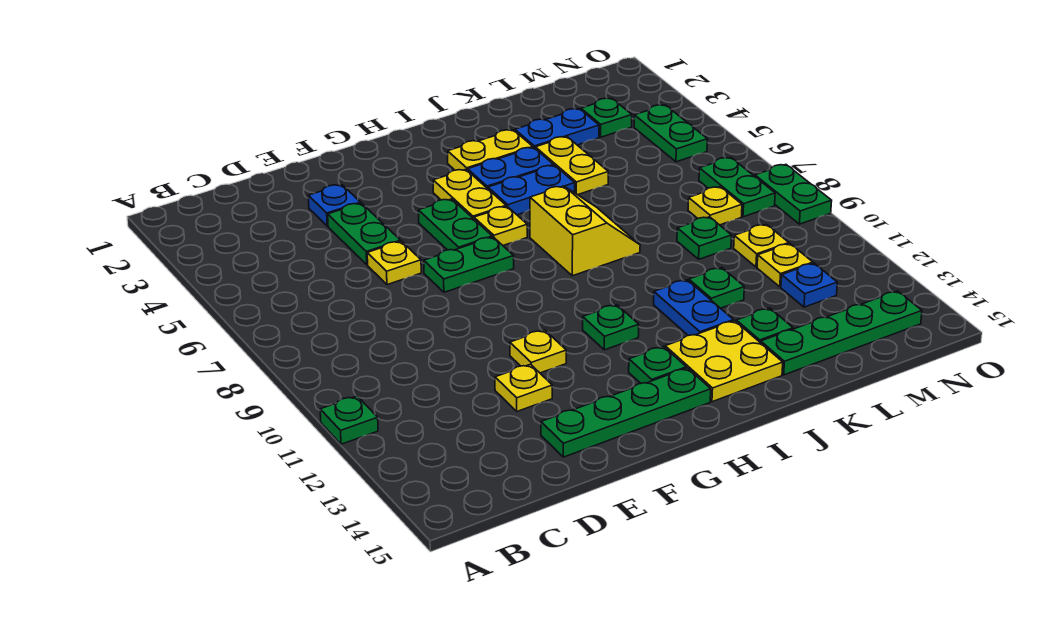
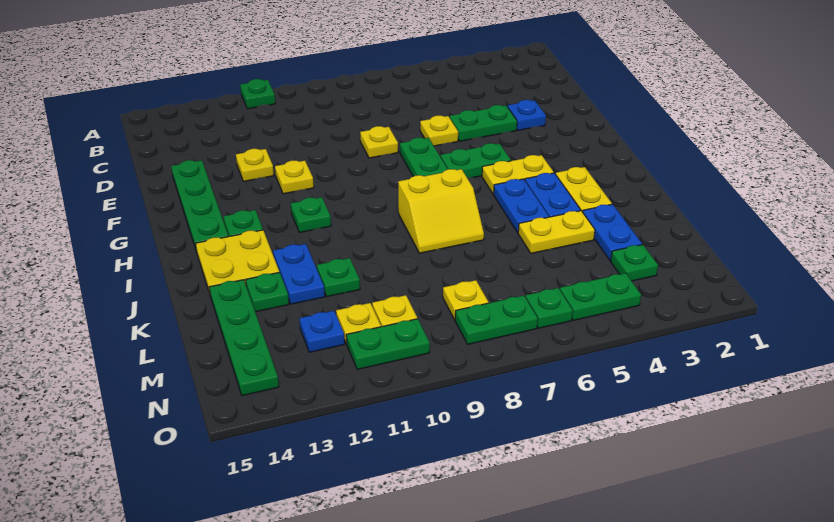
yellow plate H6 level 1 -> yellow plate E8 level 1
blue plate J11:J12 level 1 -> blue plate J12:K12 level 1
green plate L9 level 1 -> green plate N6 level 1
green plate O8:O9 level 1 -> green plate N10:N11 level 1

